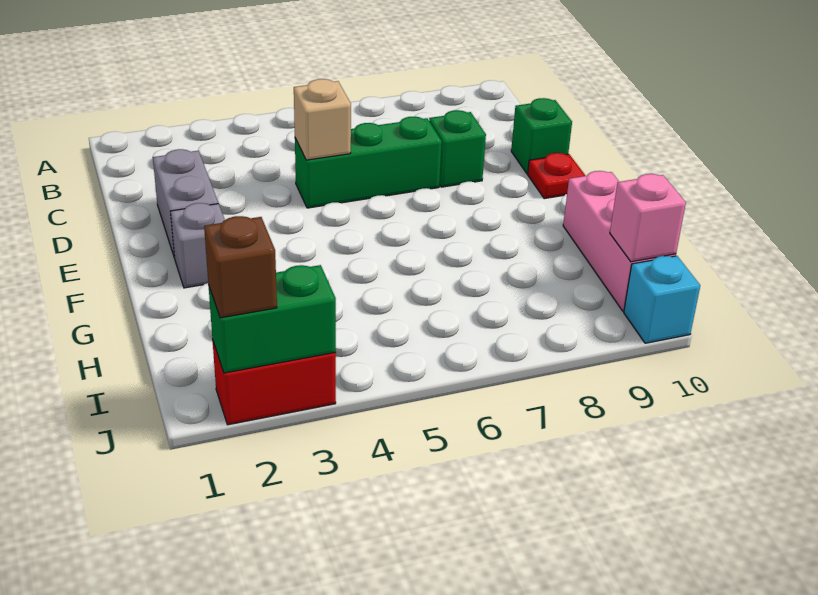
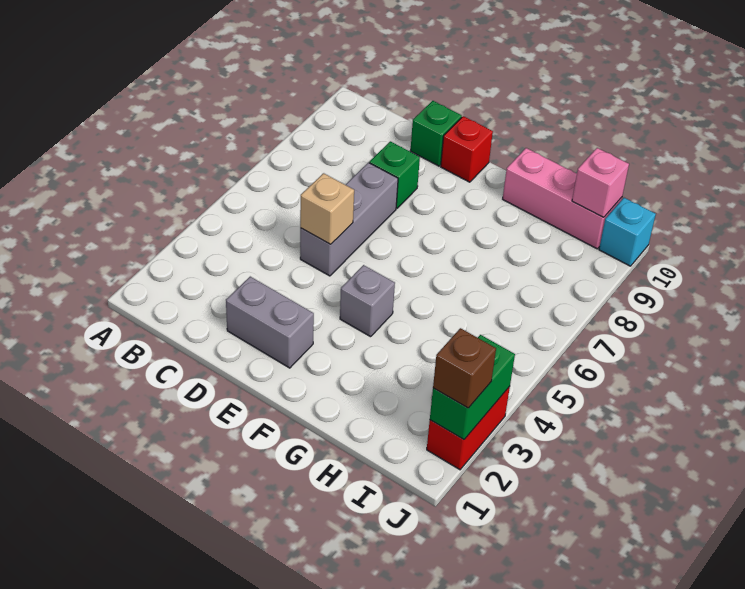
green brick D5:D7 level 1 -> grey brick D5:D7 level 1
red plate E10 level 1 -> red brick E10 level 1
grey brick F2 level 1 -> grey brick F4 level 1

